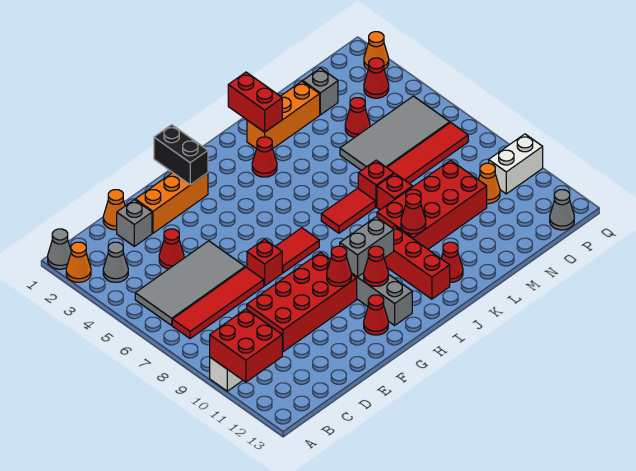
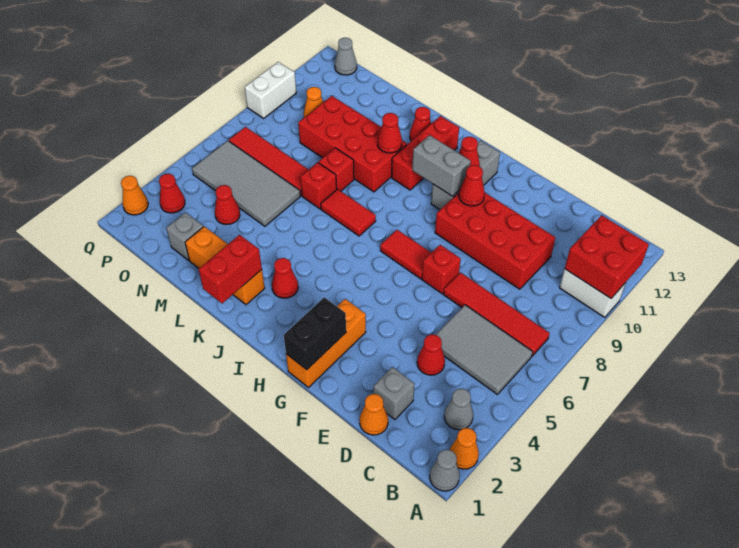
grey tile B5:E6 level 1 -> grey tile B5:D6 level 1
orange brick E2:G2 level 1 -> orange brick G1:G3 level 1
red cone G12 level 1 -> none
white brick P10:Q10 level 1 -> white brick Q9:Q10 level 1

